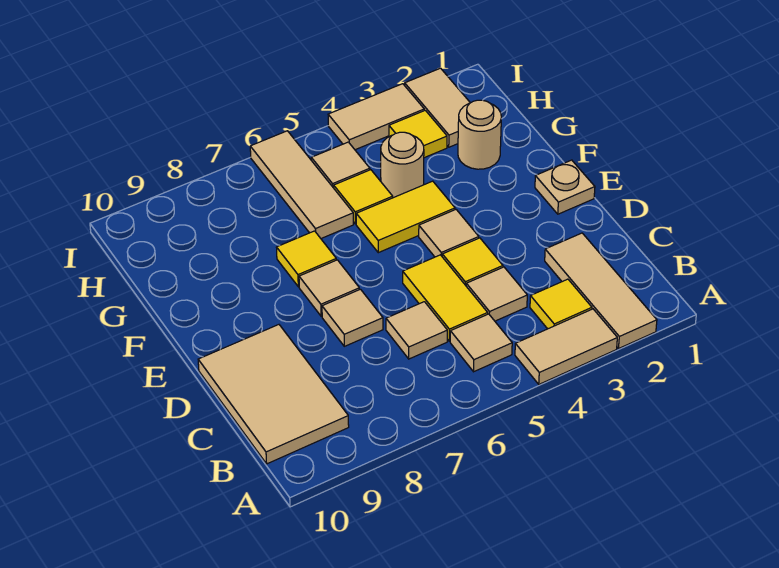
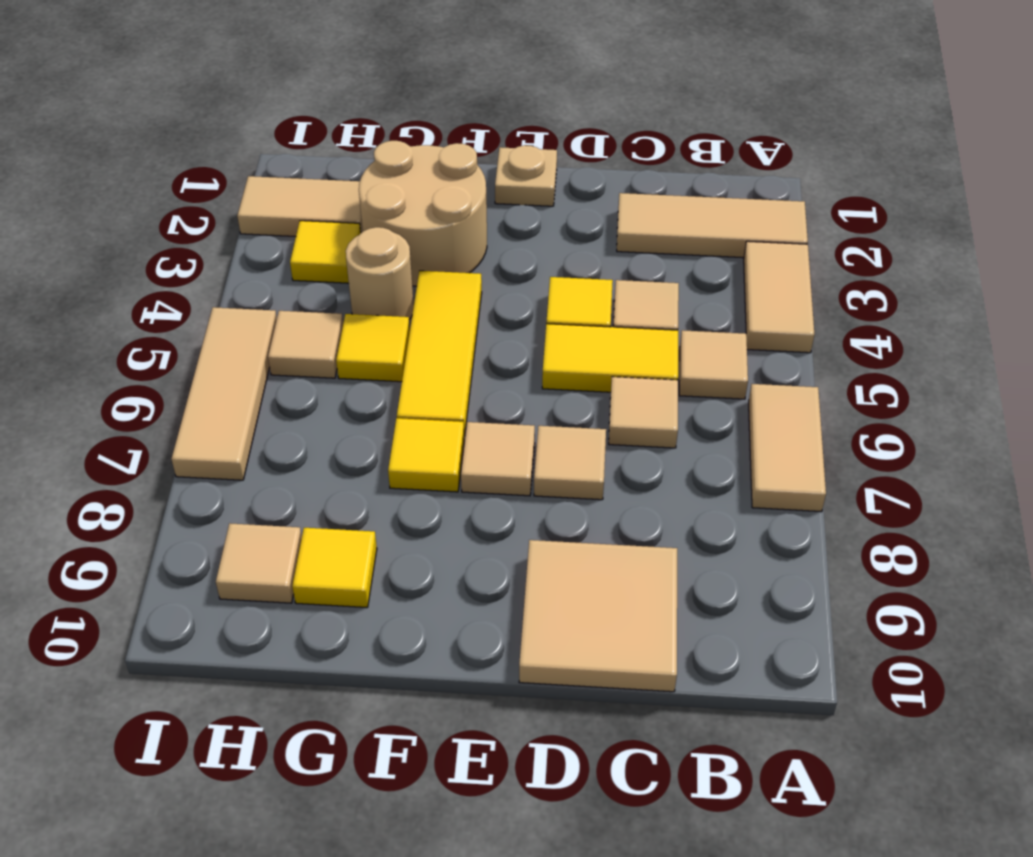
yellow tile B3 level 1 -> yellow tile G9 level 1
tan tile B9:D10 level 1 -> tan tile C9:D10 level 1
tan tile E4 level 1 -> tan tile H9 level 1
yellow tile F4:F5 level 1 -> yellow tile F4:F6 level 1
tan round brick G2 level 1 -> tan round brick F2:G3 level 1
tan tile G6:I6 level 1 -> tan tile I5:I7 level 1
tan tile I3:I4 level 1 -> tan tile A6:A7 level 1

